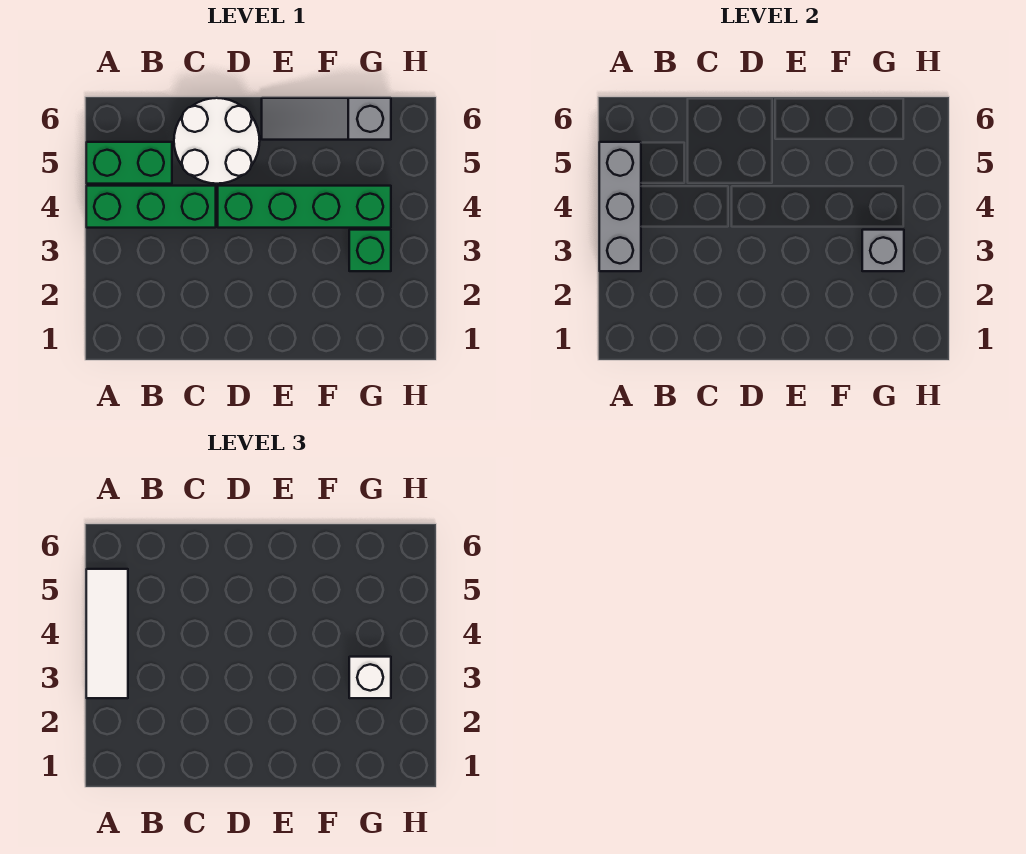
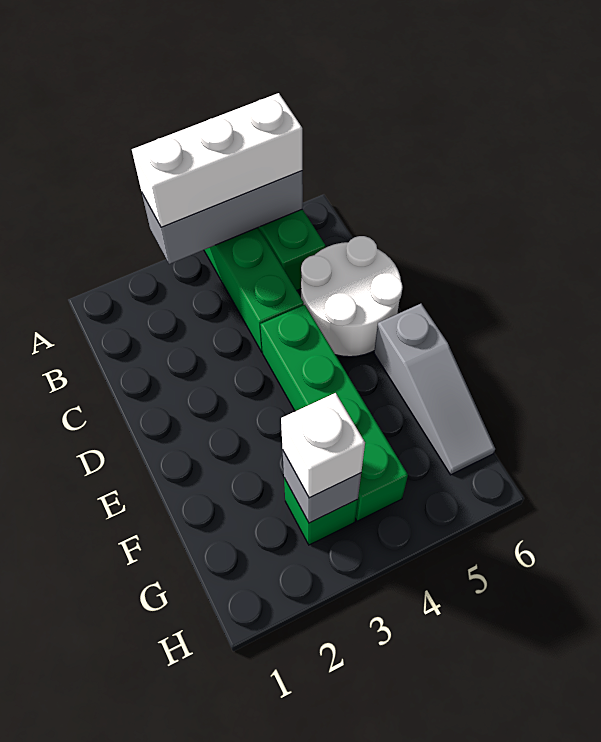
white tile A3:A5 level 3 -> white brick A3:A5 level 3
grey slope E6:G6 level 1 top G -> grey slope E6:G6 level 1 top E

